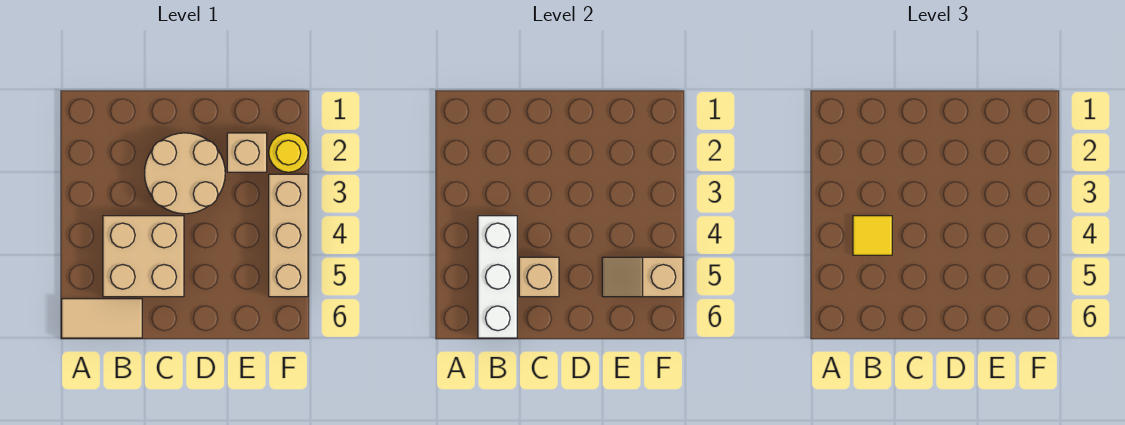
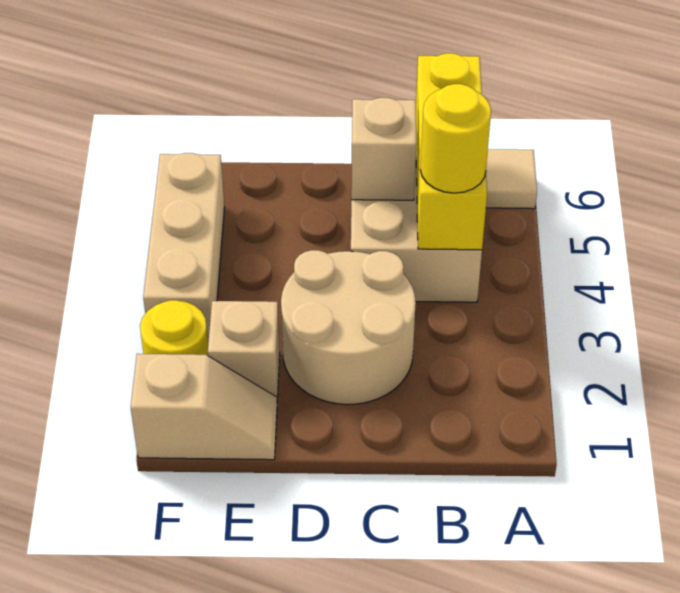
white brick B4:B6 level 2 -> yellow brick B4:B6 level 2
yellow tile B4 level 3 -> yellow round brick B4 level 3
tan slope E5:F5 level 2 top F -> tan slope E1:F1 level 1 top F

